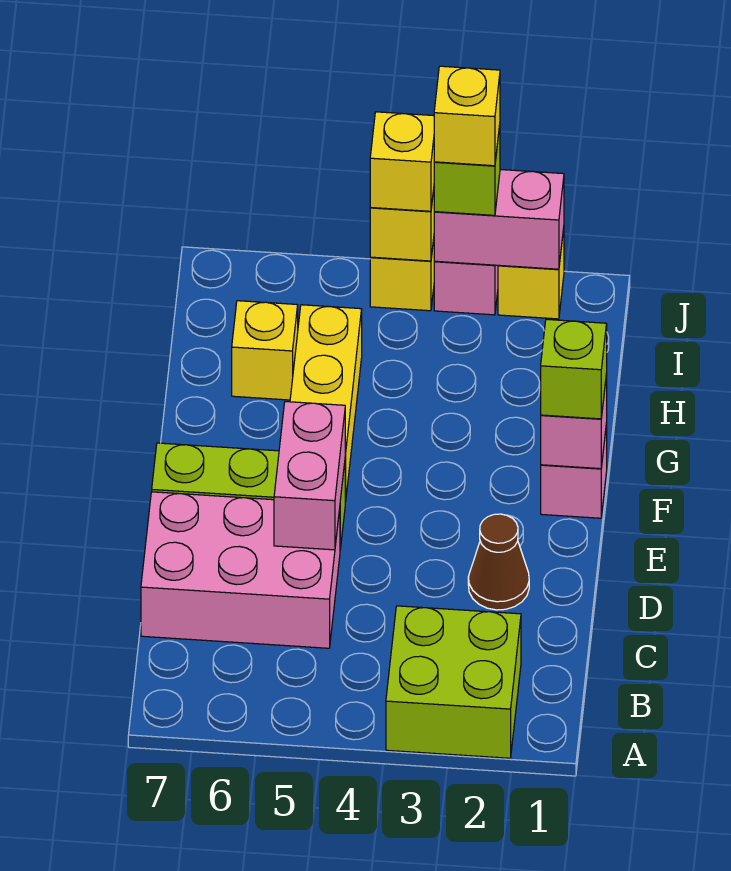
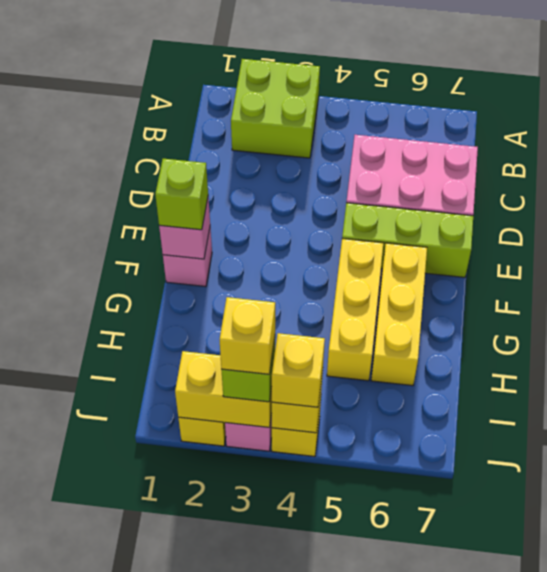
brown cone D2 level 1 -> none
pink brick D5:E5 level 2 -> none
yellow brick H6 level 1 -> yellow brick F6:H6 level 1
pink brick J2:J3 level 2 -> yellow brick J2:J3 level 2

